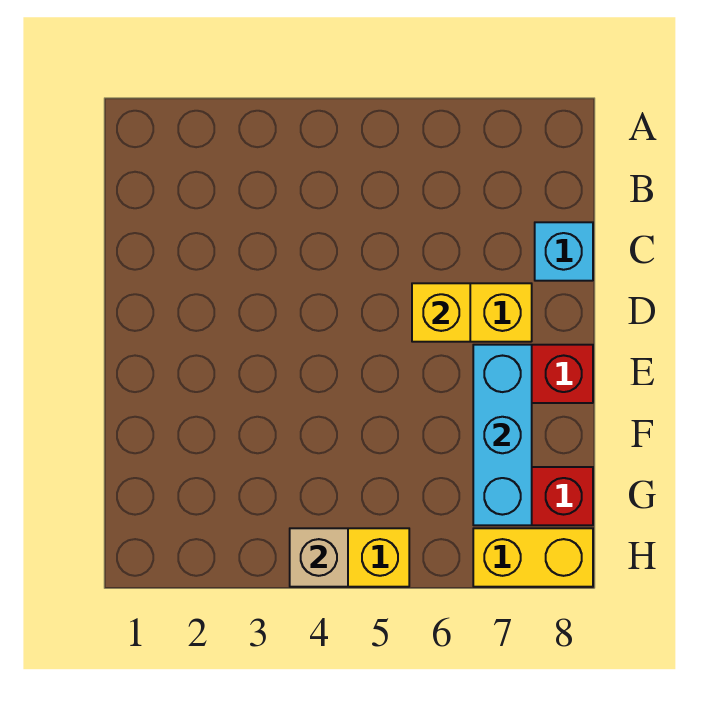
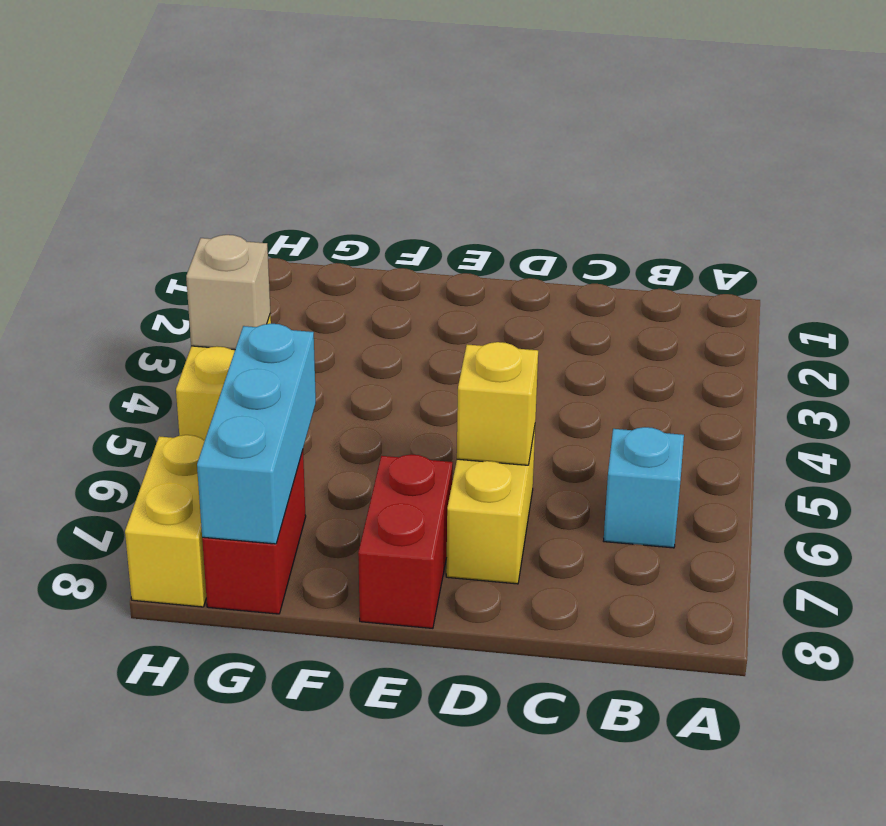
cyan brick C8 level 1 -> cyan brick B6 level 1
cyan brick E7:G7 level 2 -> cyan brick G6:G8 level 2

